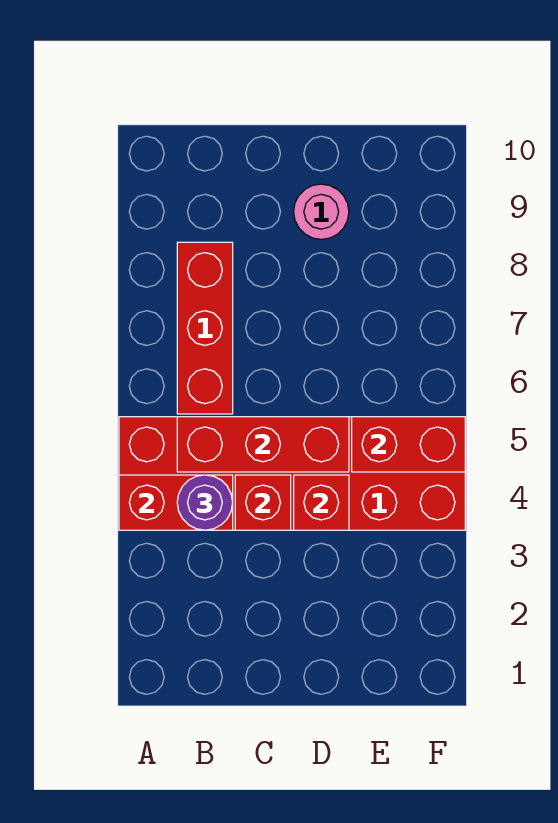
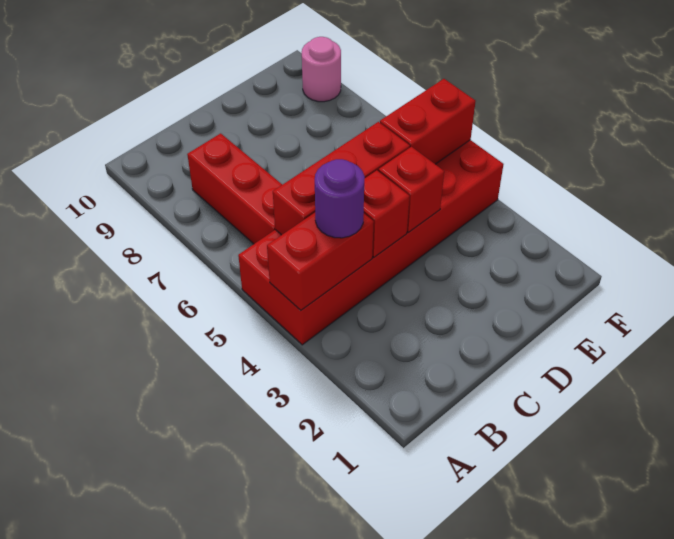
pink round brick D9 level 1 -> pink round brick F9 level 1

